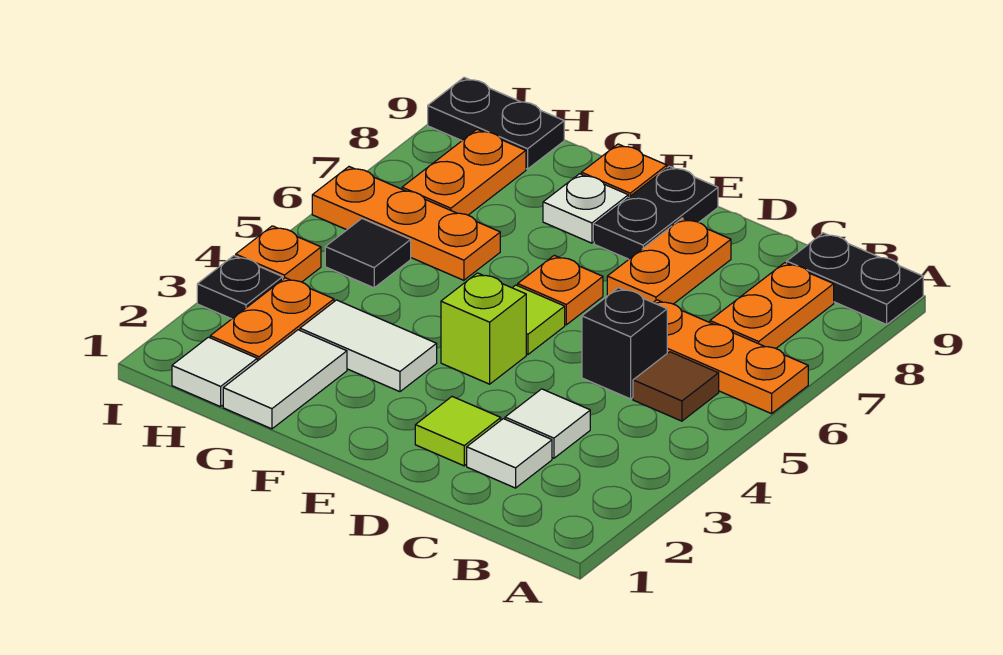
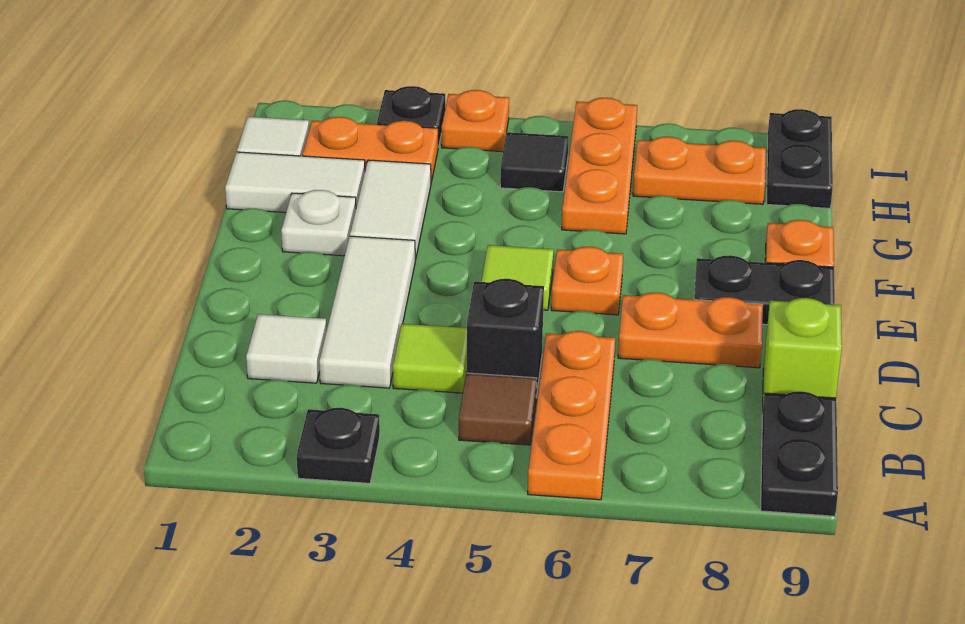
none -> black plate A3 level 1
orange plate B7:B8 level 1 -> none
white tile C3 level 1 -> white tile C3:E3 level 1
lime tile D2 level 1 -> lime tile C4 level 1
lime brick E4 level 1 -> lime brick C9 level 1
white plate F8 level 1 -> white plate F2 level 1

